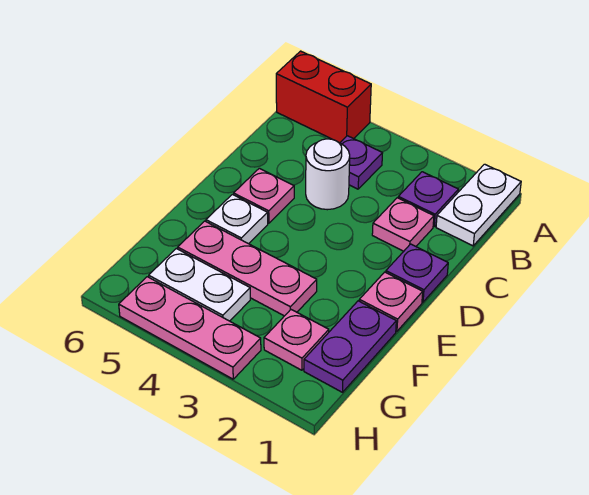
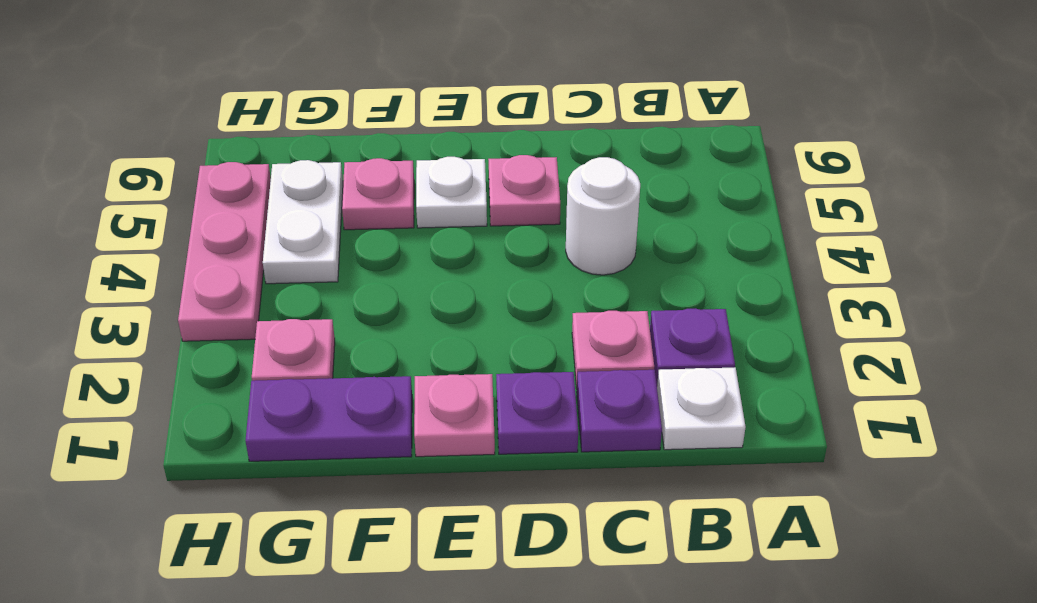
white plate A1:B1 level 1 -> white plate B1 level 1
red brick A5:A6 level 1 -> none
purple plate B4 level 1 -> purple plate C1 level 1
pink plate F3:F5 level 1 -> pink plate F5 level 1

